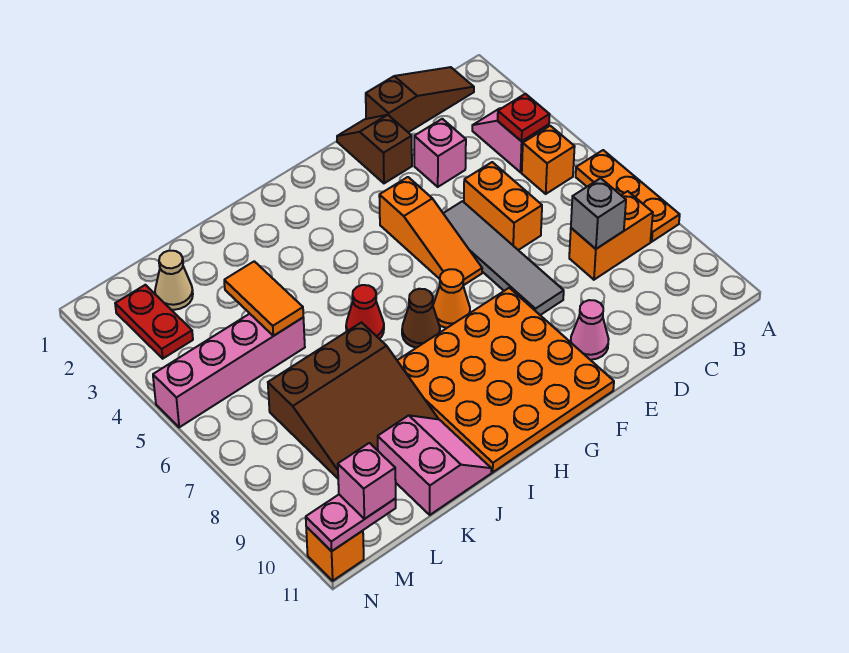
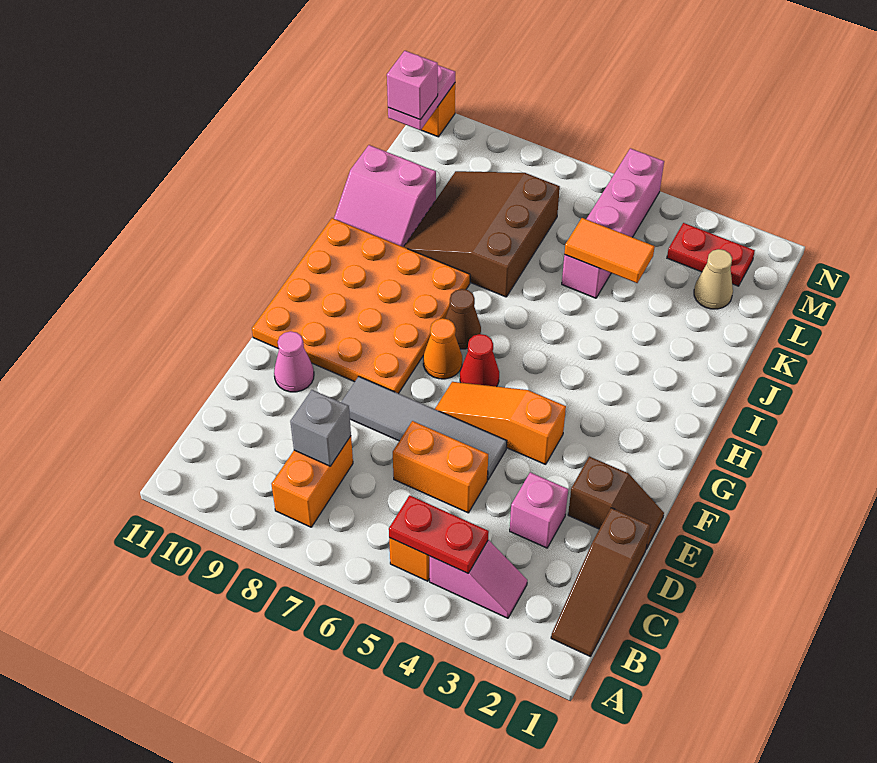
orange plate A6:A8 level 1 -> none
red plate B4 level 2 -> red plate B4:B5 level 2
red cone I6 level 1 -> red cone G6 level 1

